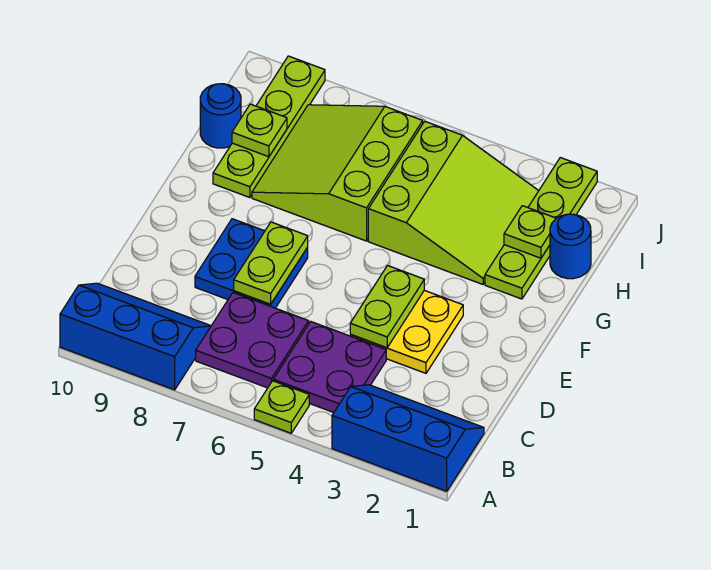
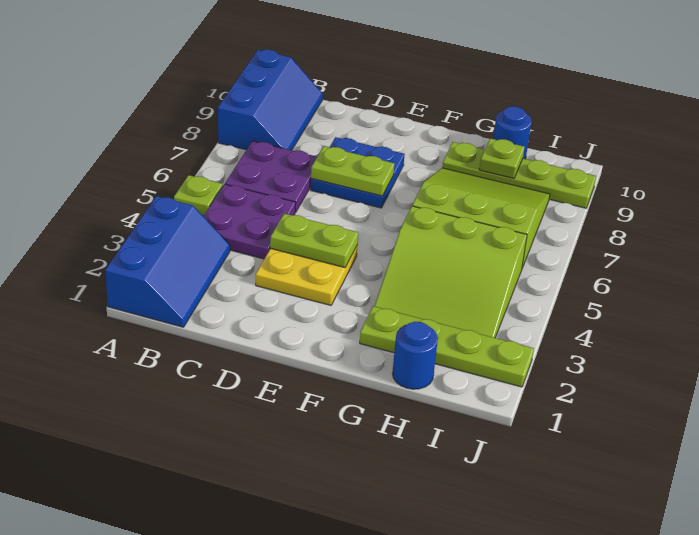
lime plate H2 level 2 -> none

